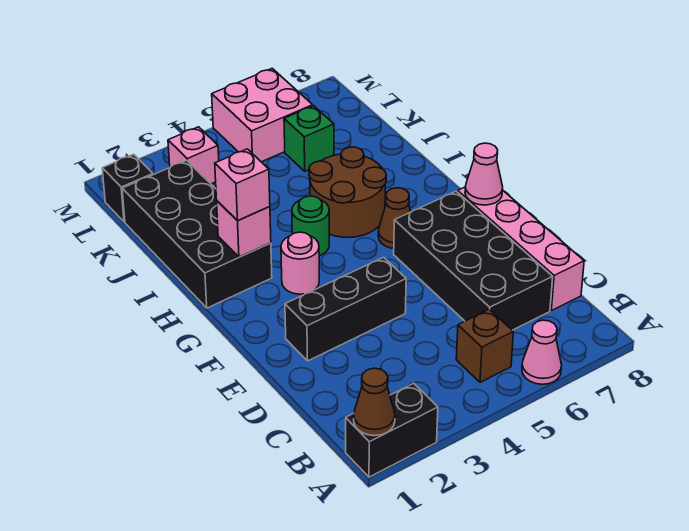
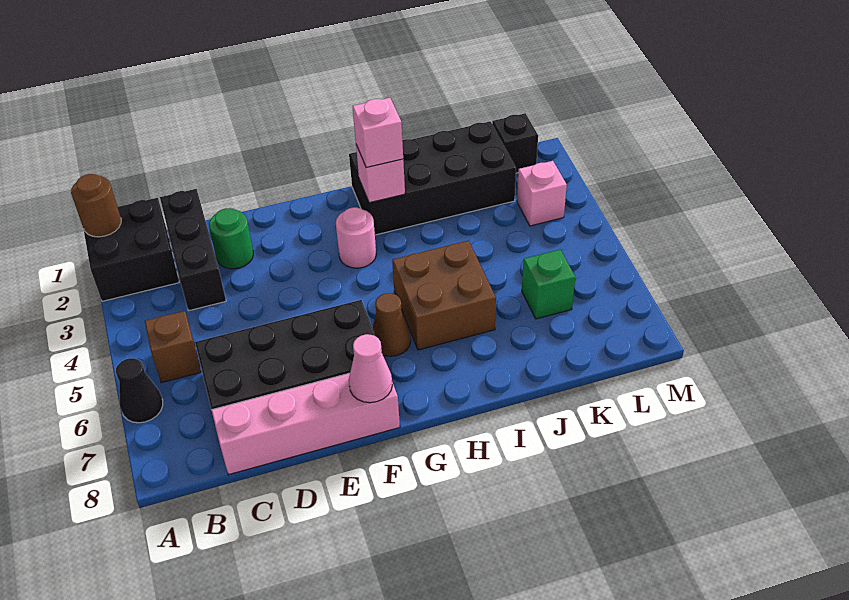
black brick A1:A2 level 1 -> black brick A1:B2 level 1
brown cone A1 level 2 -> brown round brick A1 level 2
pink cone A6 level 1 -> black cone A6 level 1
black brick E2:E4 level 1 -> black brick C1:C3 level 1
green round brick H4 level 1 -> green round brick D2 level 1
brown round brick H5:I6 level 1 -> brown brick H5:I6 level 1
pink brick L5:M6 level 1 -> none

